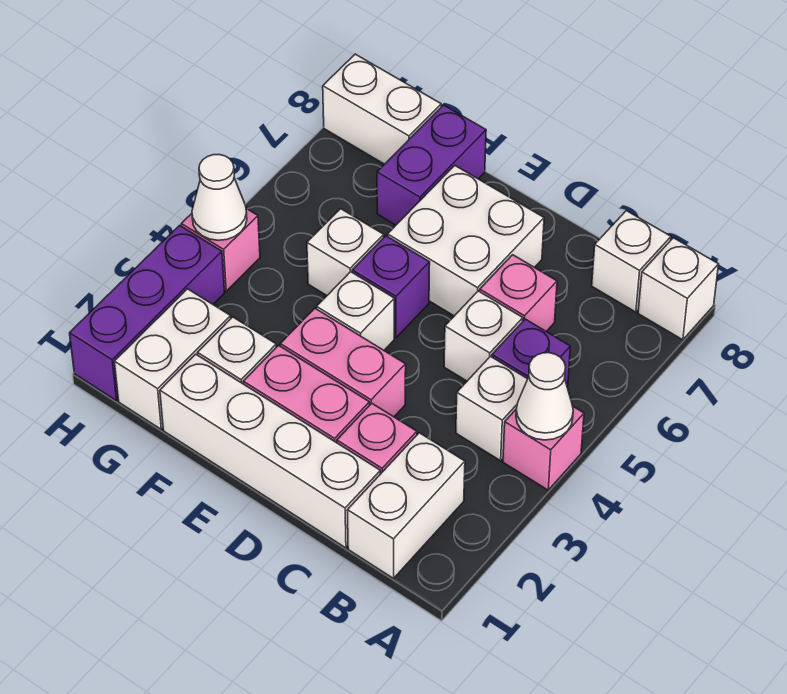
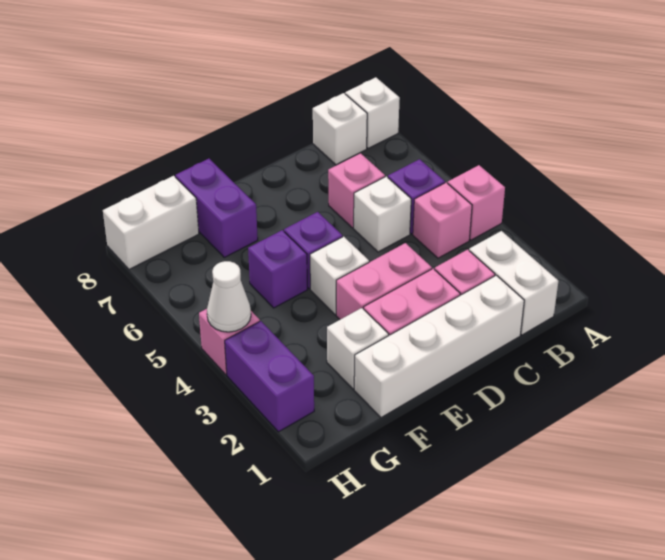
white cone A4 level 2 -> none
white brick B4 level 1 -> pink brick B4 level 1
white brick D6:E7 level 1 -> none
white brick F5 level 1 -> purple brick F5 level 1
white brick G1:G2 level 1 -> none
purple brick H1:H3 level 1 -> purple brick H2:H3 level 1

